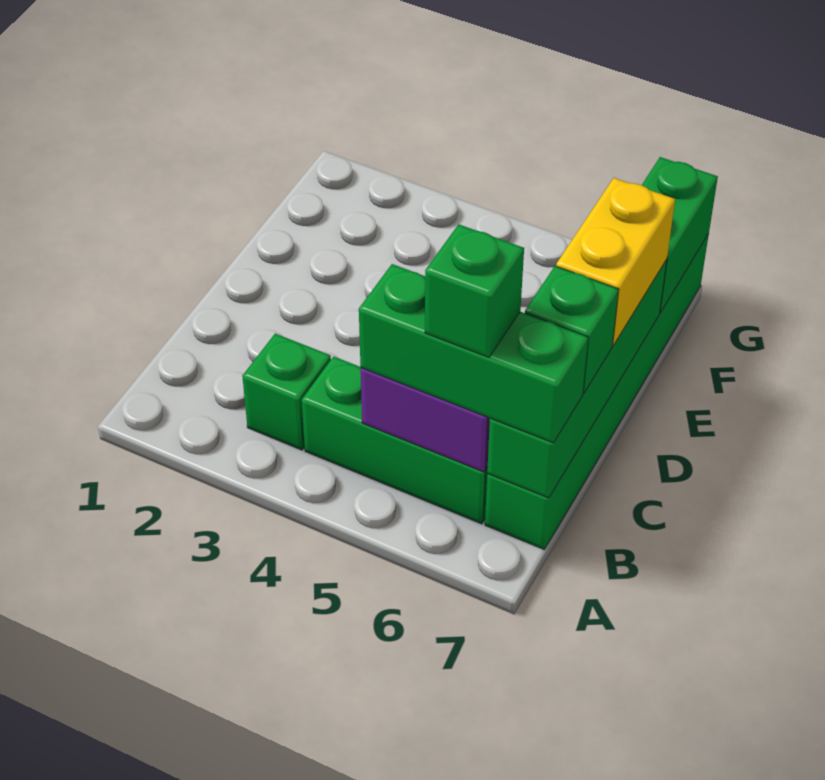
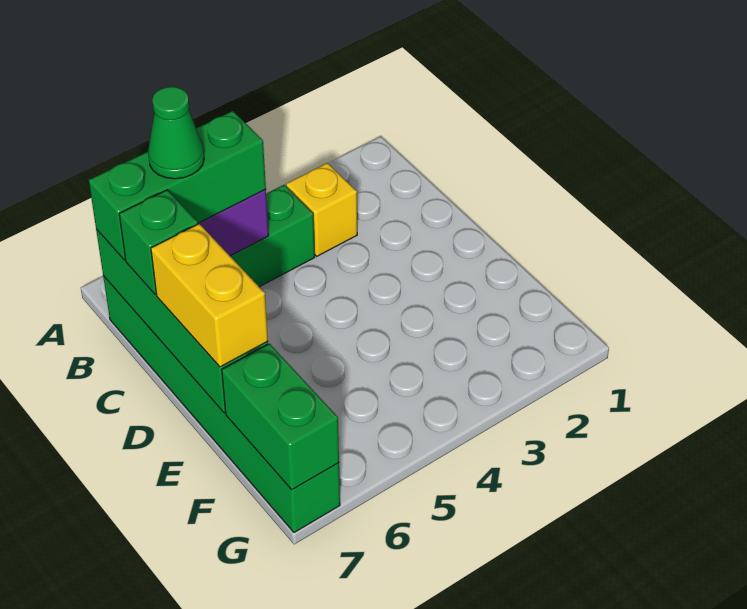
green brick B3 level 1 -> yellow brick B3 level 1
green brick B6 level 4 -> green cone B6 level 4

